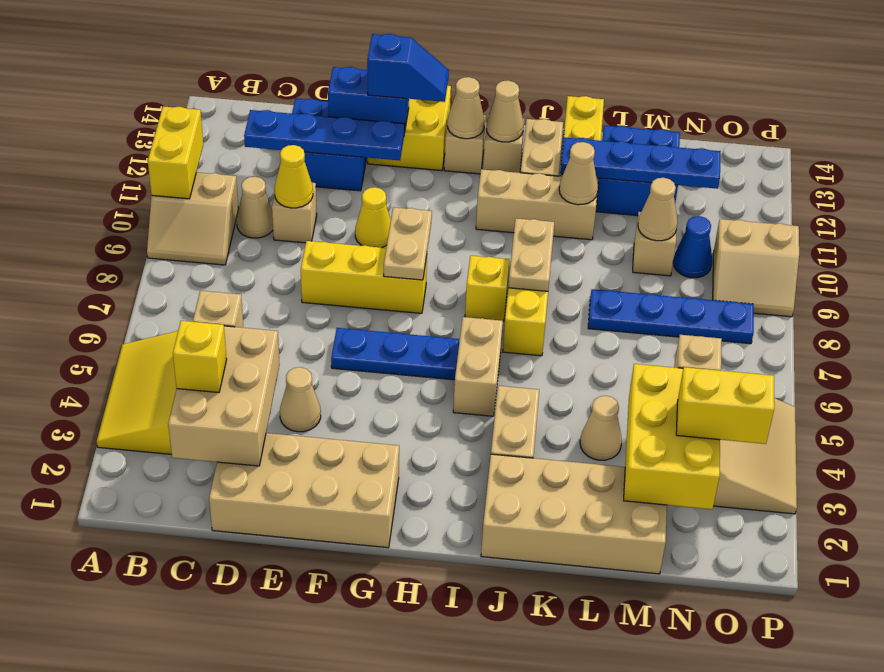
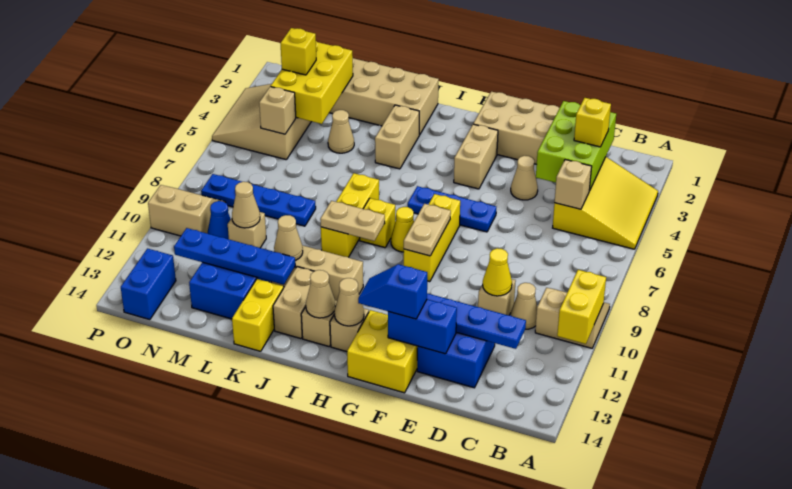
tan brick C2:D4 level 2 -> lime brick C2:D4 level 2
yellow brick E8:G8 level 1 -> yellow brick G7:G9 level 1
yellow cone F10 level 1 -> yellow cone H8 level 1
tan brick I5:I6 level 1 -> tan brick G3:G4 level 1
tan plate J8:J9 level 2 -> tan plate I9:J9 level 2
yellow brick N3:O3 level 3 -> yellow brick N3 level 3
none -> blue brick O13:O14 level 1

